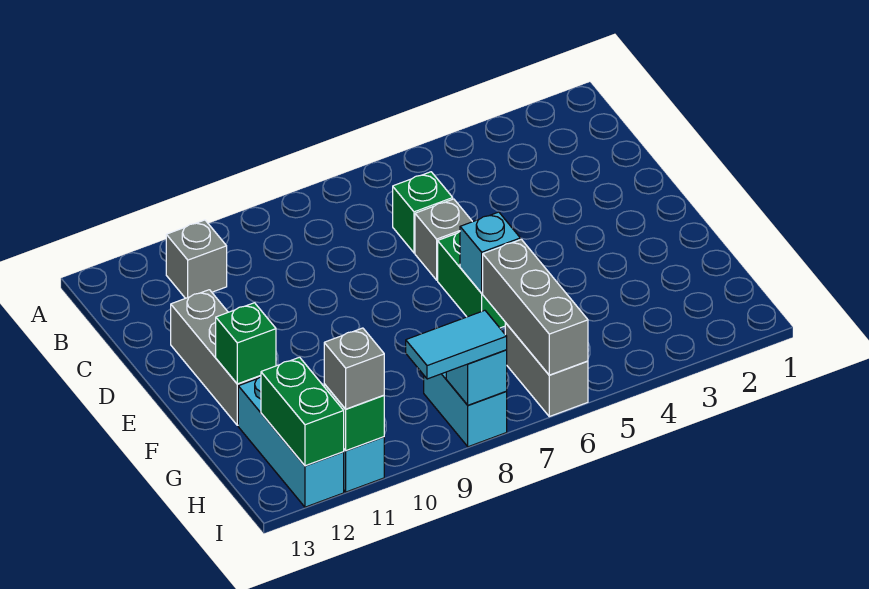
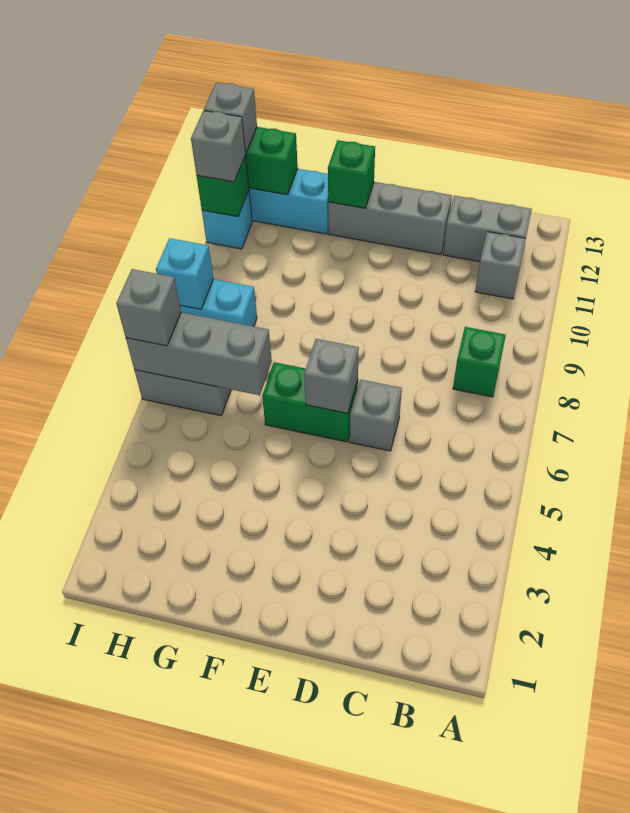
none -> grey brick B12:C12 level 1
green brick C6 level 1 -> green brick B8 level 1
none -> grey brick E6 level 2
cyan brick F6 level 2 -> none
none -> grey brick I6 level 3
cyan tile I8:I9 level 3 -> none
none -> grey brick I12 level 3

